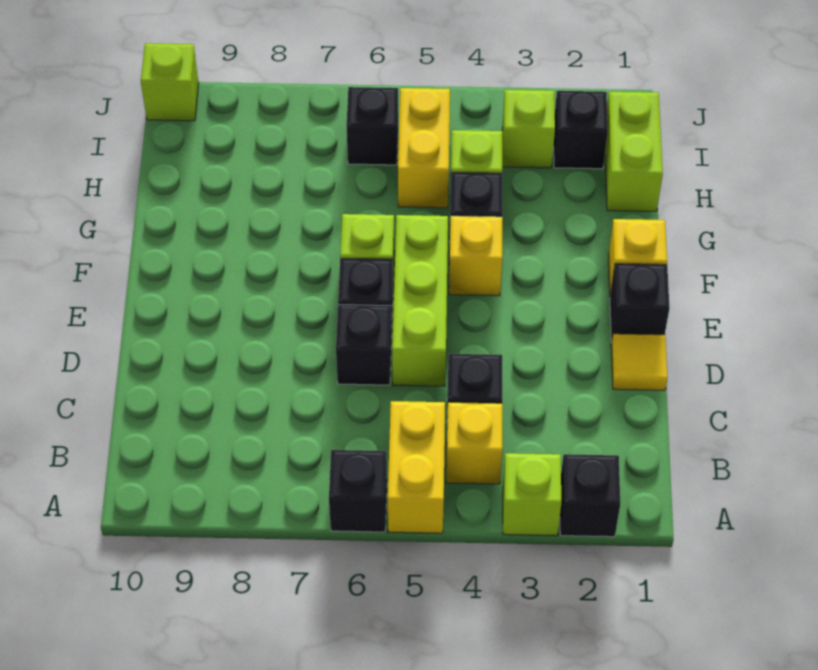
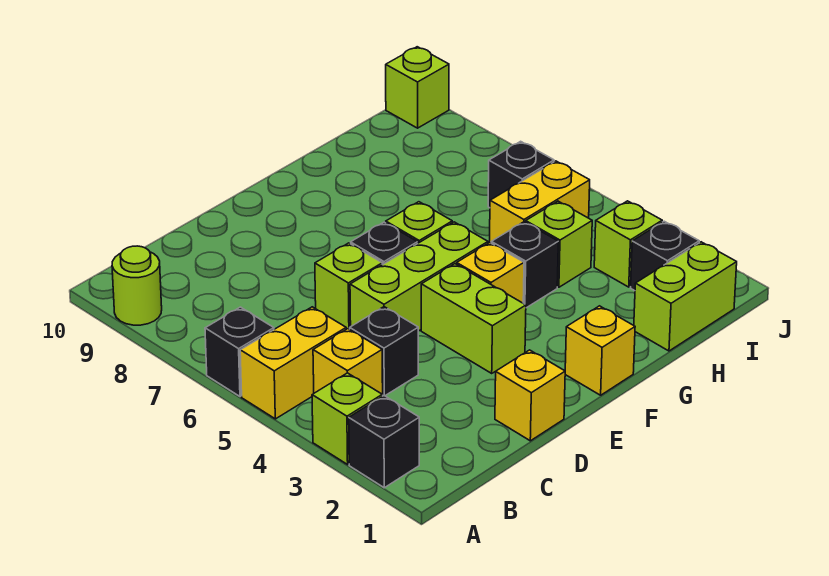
none -> lime round brick A9 level 1
yellow tile D1 level 1 -> yellow brick D1 level 1
black brick D6 level 1 -> lime brick D6 level 1
black brick E1 level 1 -> none
none -> lime brick E3:E4 level 1

